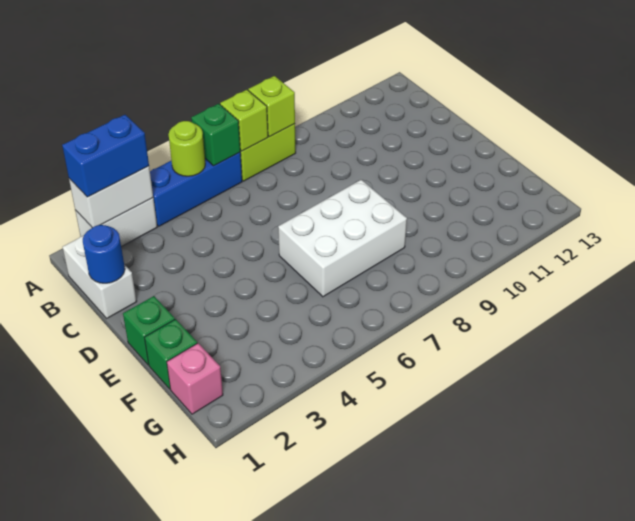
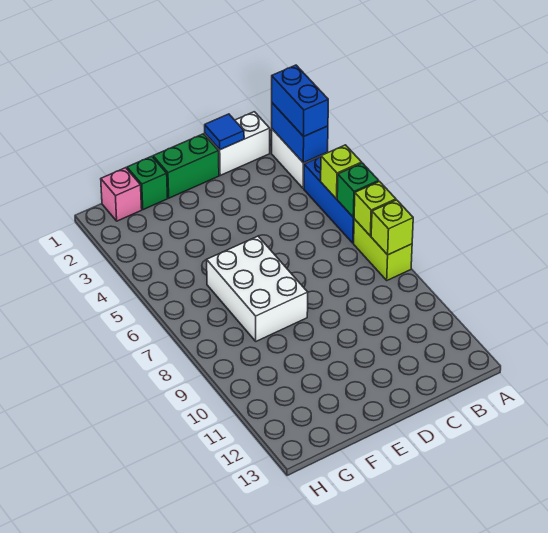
white brick A2:A3 level 2 -> blue brick A2:A3 level 2
lime round brick A5 level 2 -> lime brick A5 level 2
blue round brick C1 level 2 -> blue tile C1 level 2
green brick E1 level 1 -> green brick D1:E1 level 1

